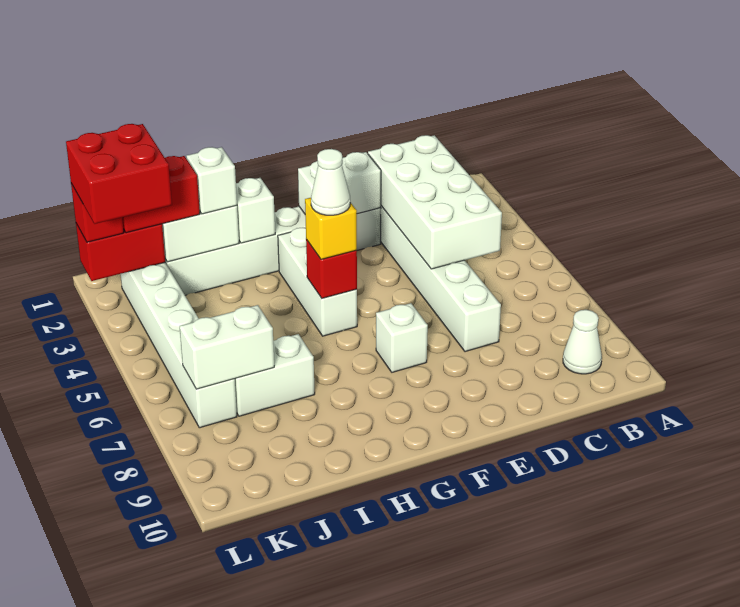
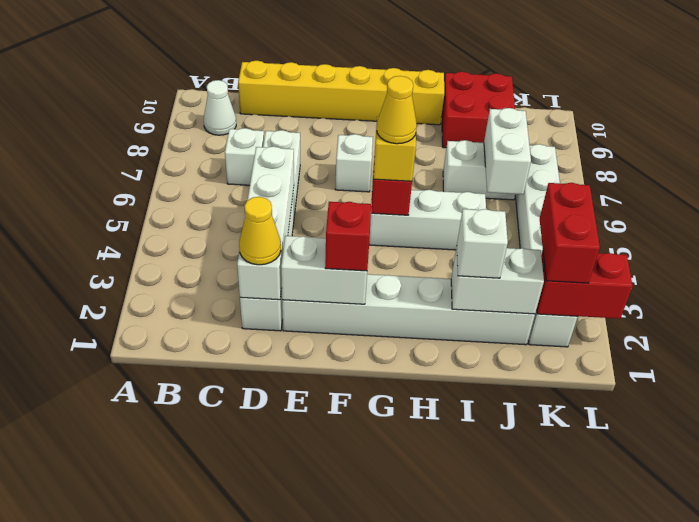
white brick C2:D5 level 2 -> white brick D2:D5 level 2
none -> yellow brick C10:H10 level 1
none -> yellow cone D2 level 3
white brick G3:G5 level 1 -> white brick G5:I5 level 1
white cone G5 level 4 -> yellow cone G5 level 4
white brick H2 level 2 -> white brick C7 level 1
red brick J2:K2 level 3 -> red brick K2:K3 level 3
white brick J7:K7 level 2 -> white brick J6:J7 level 2
red brick K2:L3 level 4 -> red brick I9:J10 level 1
red brick L2 level 3 -> red brick F2 level 3

